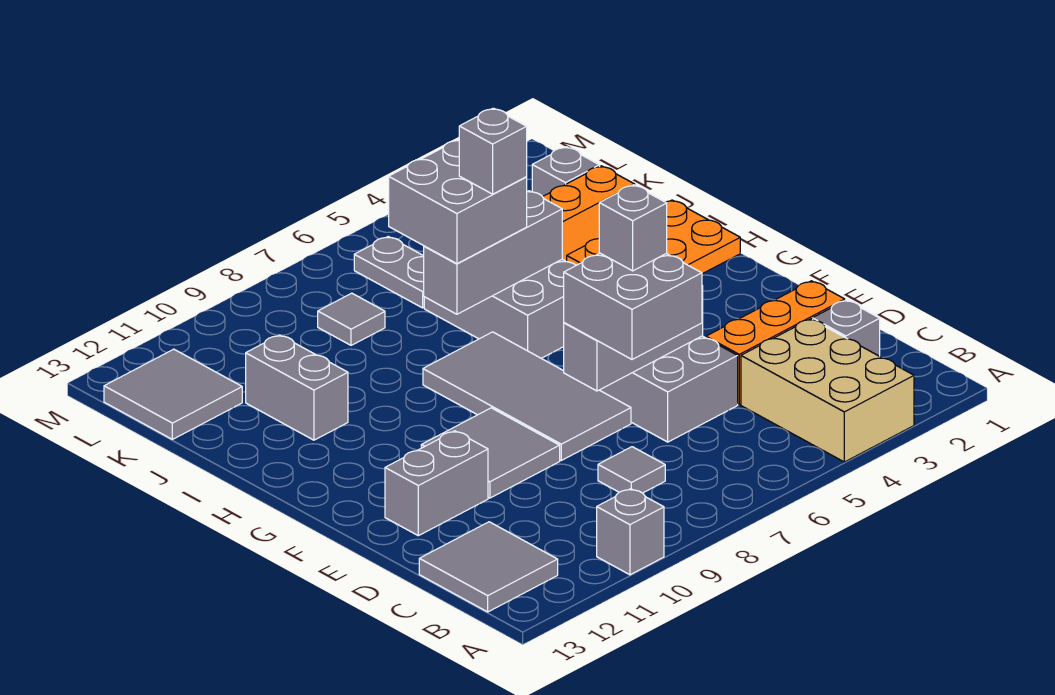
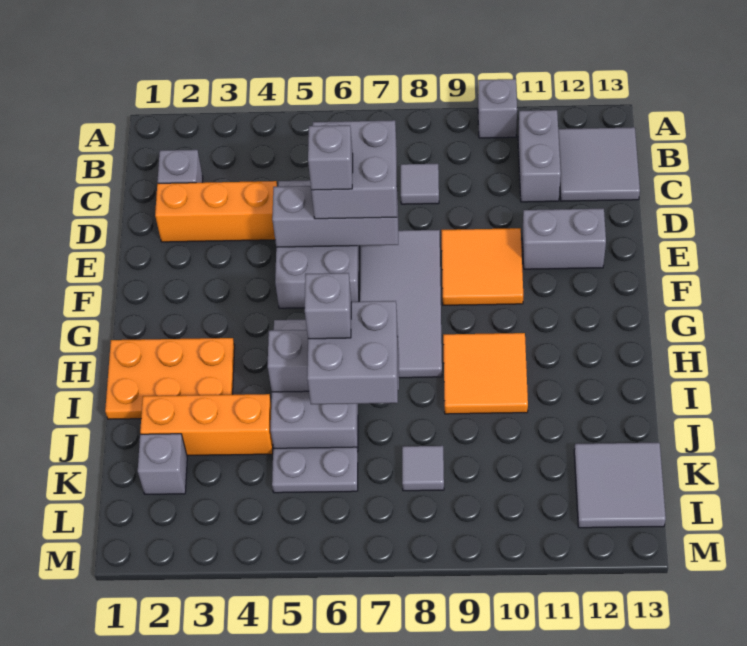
tan brick A3:C4 level 1 -> none
grey tile E9:F10 level 1 -> orange tile E9:F10 level 1
none -> orange tile H9:I10 level 1
grey brick I11:J11 level 1 -> grey brick B11:C11 level 1
grey plate K6:L6 level 1 -> grey plate K5:K6 level 1

